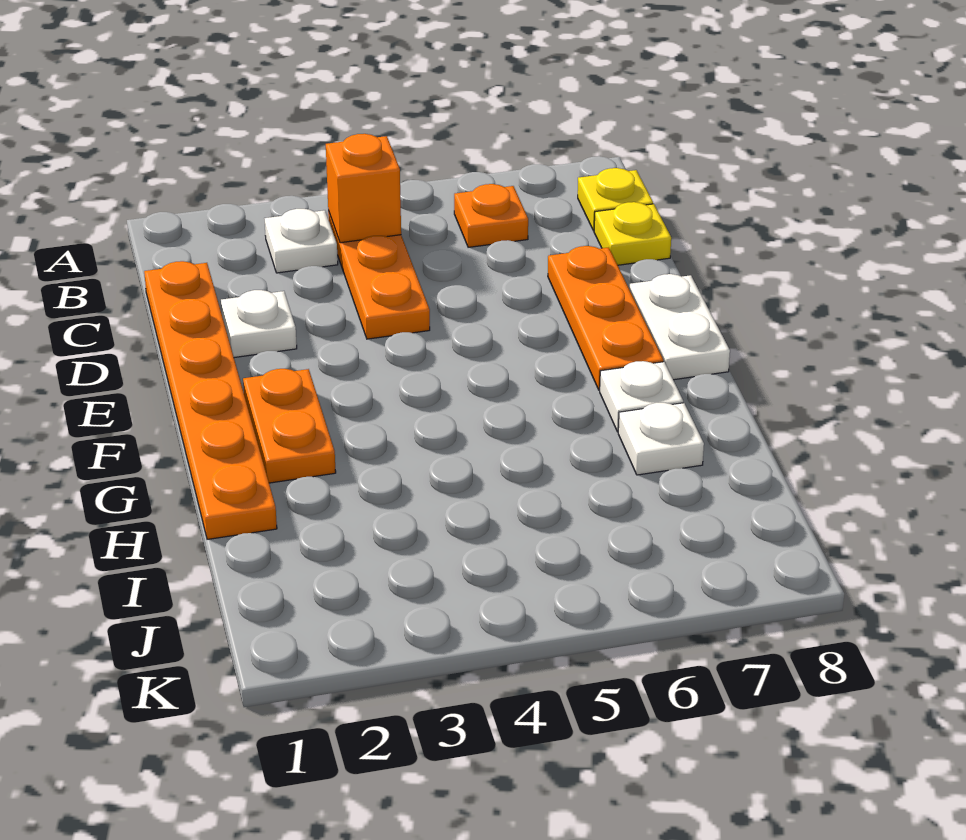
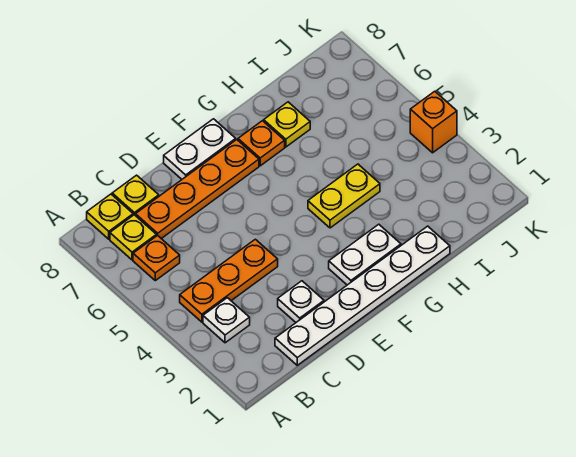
orange brick B4 level 2 -> orange brick K4 level 1
none -> yellow plate B7 level 1
orange plate C1:H1 level 1 -> white plate C1:H1 level 1
orange plate D7:F7 level 1 -> orange plate C7:F7 level 1
orange plate F2:G2 level 1 -> white plate F2:G2 level 1
none -> yellow plate G4:H4 level 1
white plate G7 level 1 -> orange plate G7 level 1
white plate H7 level 1 -> yellow plate H7 level 1

